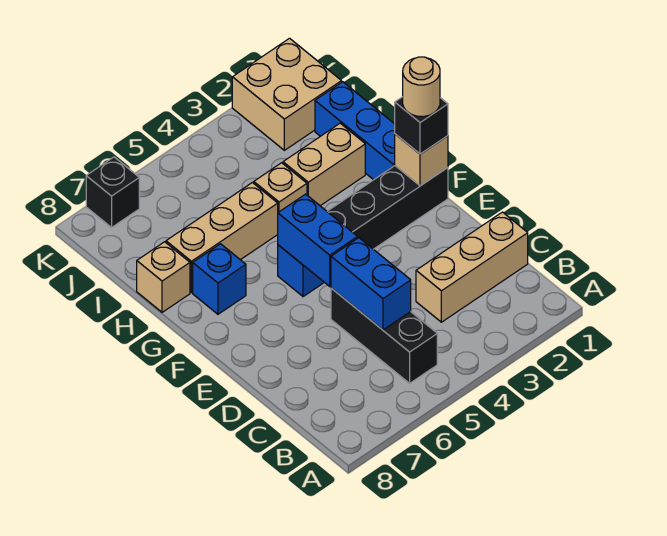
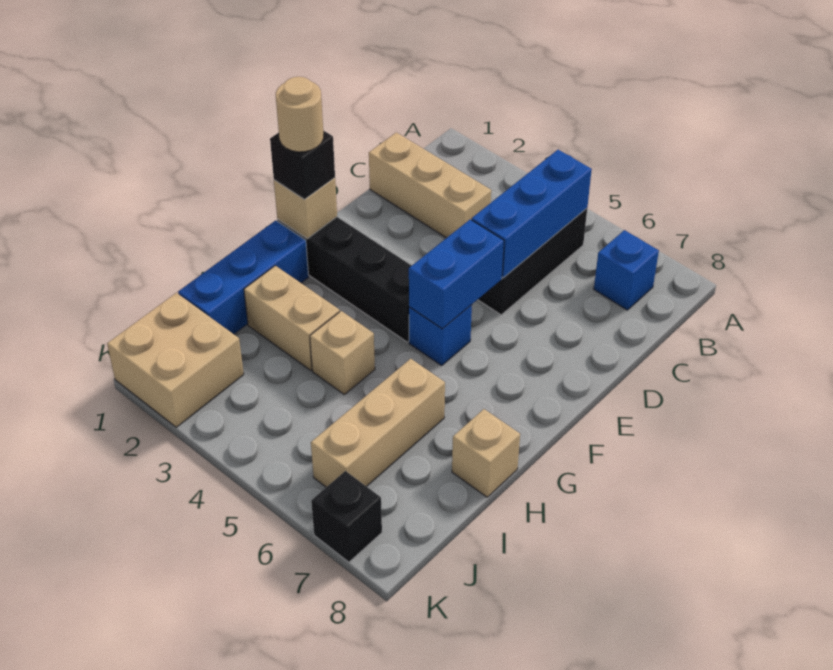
blue brick C5:D5 level 2 -> blue brick B5:D5 level 2
blue brick G7 level 1 -> blue brick B7 level 1
tan brick H5:H7 level 1 -> tan brick H6:J6 level 1

